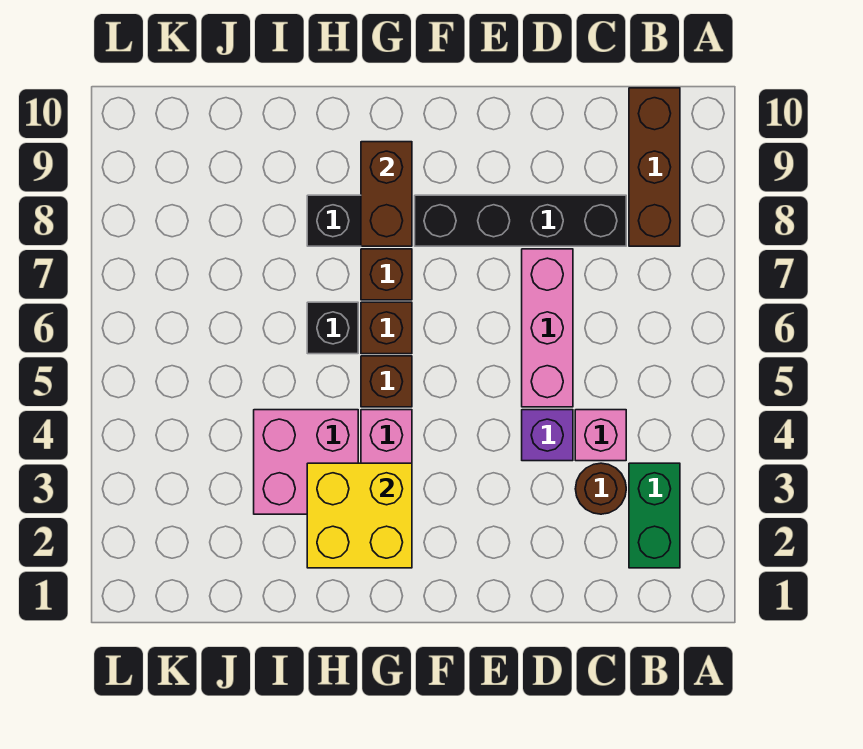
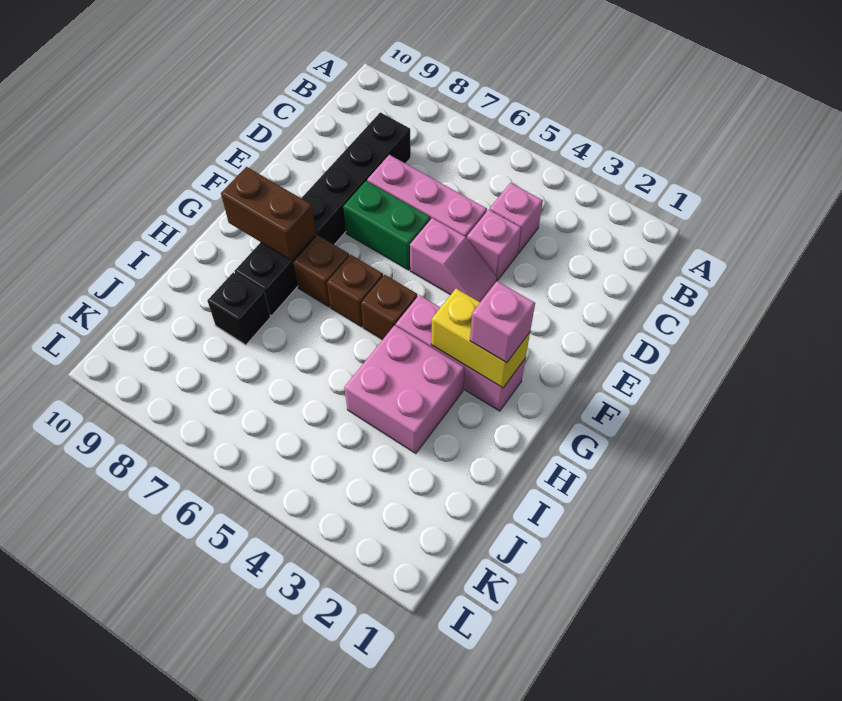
green brick B2:B3 level 1 -> green brick E6:E7 level 1
brown brick B8:B10 level 1 -> none
brown round brick C3 level 1 -> none
purple brick D4 level 1 -> pink brick D4 level 1
none -> pink slope E4:E5 level 1 top 5
yellow brick G2:H3 level 2 -> yellow brick G2:G3 level 2
none -> pink brick G2 level 3
black brick H6 level 1 -> black brick I8 level 1

